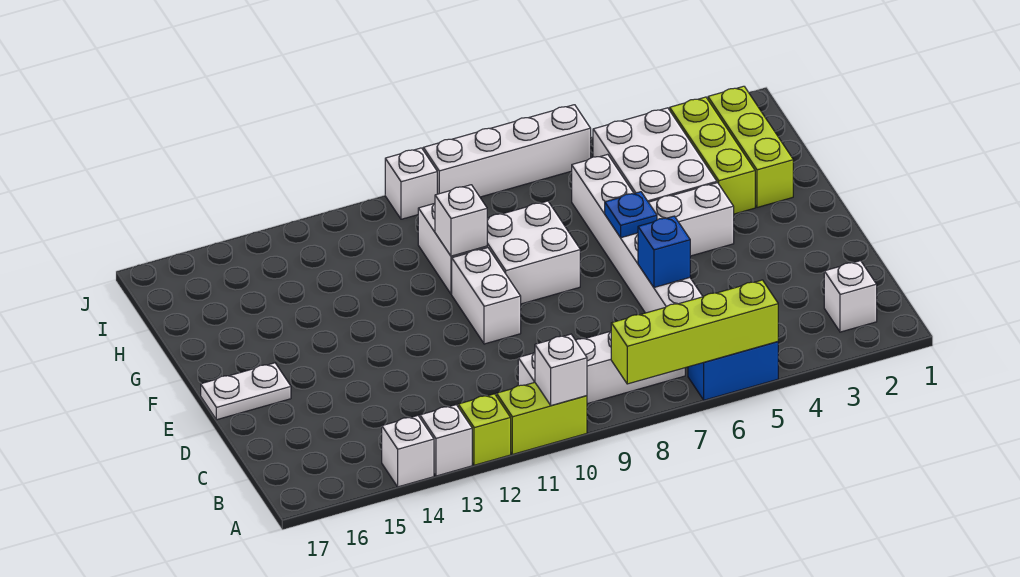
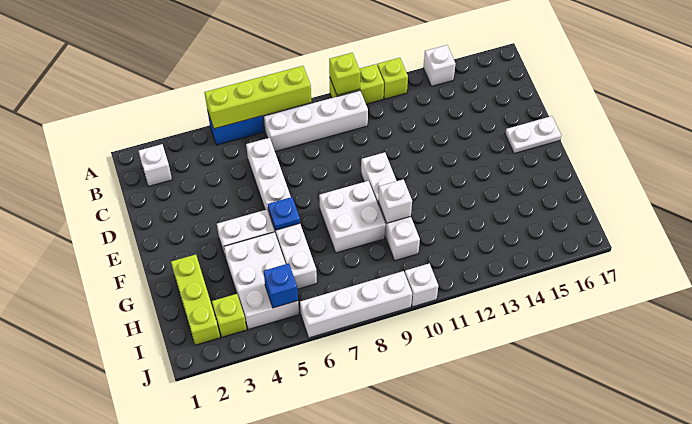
white brick A10 level 2 -> lime brick A10 level 2
white brick A13 level 1 -> none
blue brick D6 level 2 -> blue brick I5 level 2
lime brick G3:I3 level 1 -> lime brick I3 level 1

